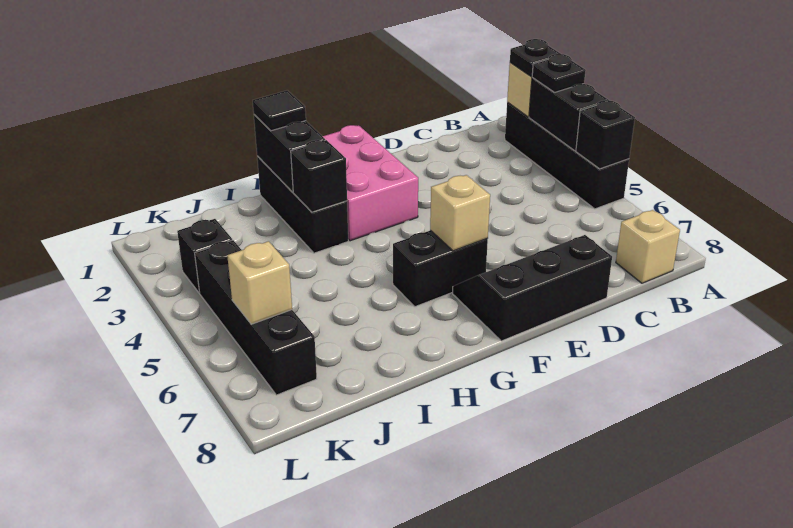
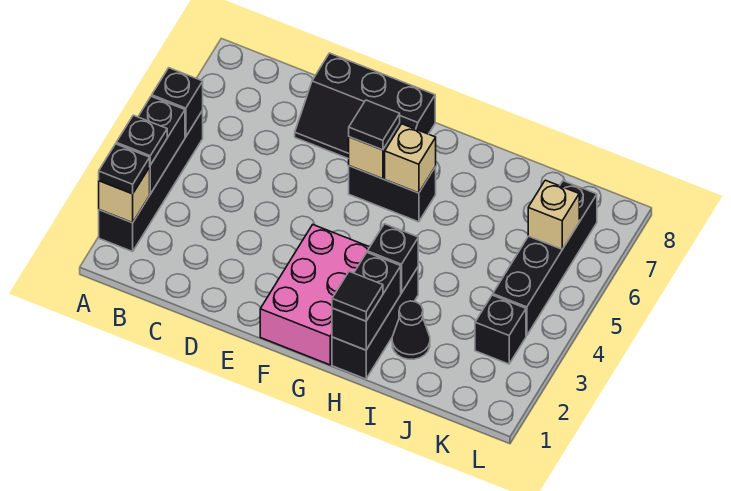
tan brick B8 level 1 -> tan brick G6 level 2
none -> black tile F6 level 3
none -> black cone I2 level 1

